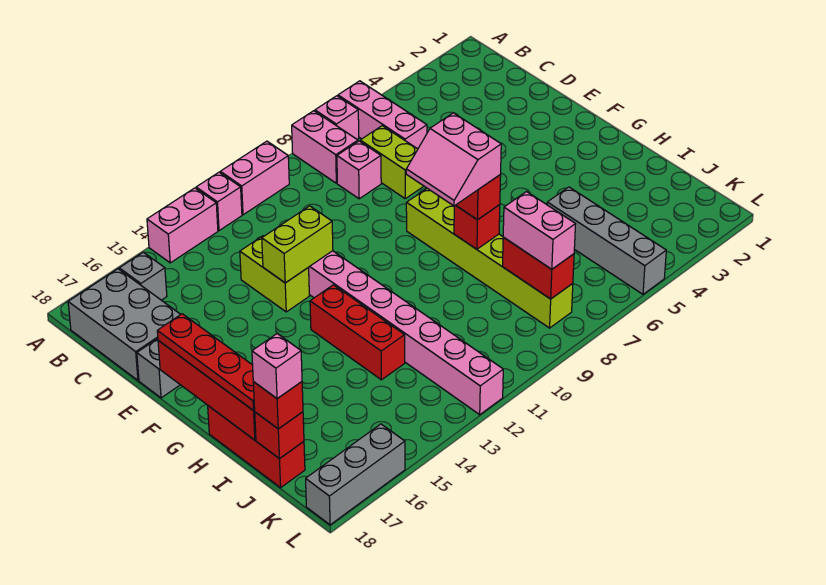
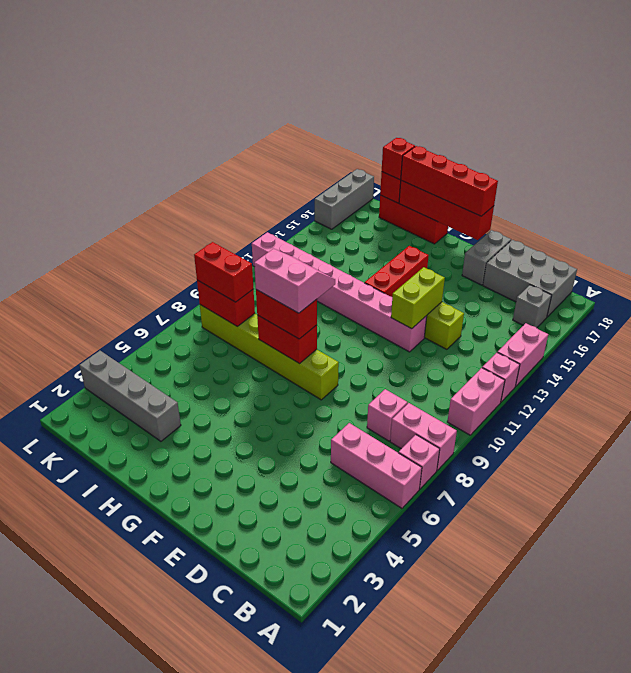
lime brick C7:D7 level 1 -> none
red plate F18:I18 level 3 -> red brick F18:I18 level 3
red brick G13:I13 level 1 -> red brick G13:G15 level 1
red brick H8 level 2 -> red brick G8:H8 level 2
grey brick I5:L5 level 1 -> grey brick I3:L3 level 1
pink brick J8:K8 level 3 -> red brick J8:K8 level 3
pink brick J18 level 4 -> none

